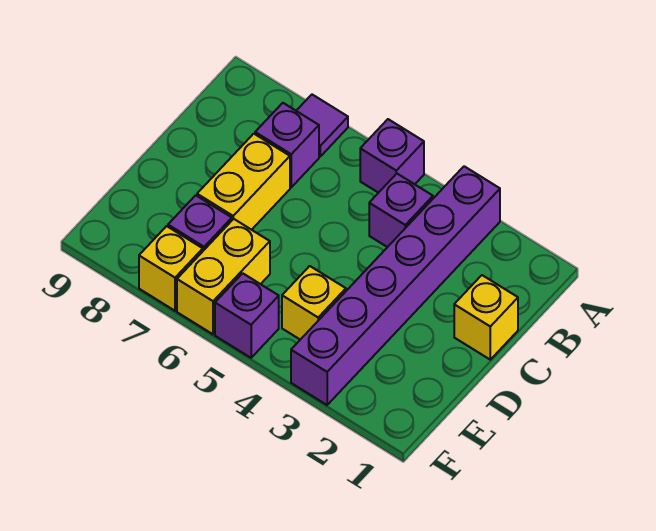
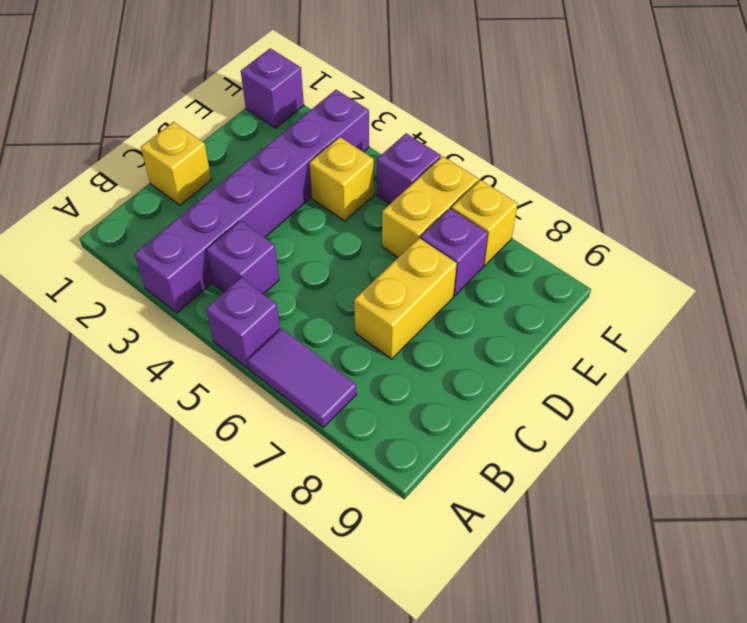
purple tile A7 level 1 -> purple tile A6:A7 level 1
purple brick B7 level 1 -> purple brick F1 level 1

